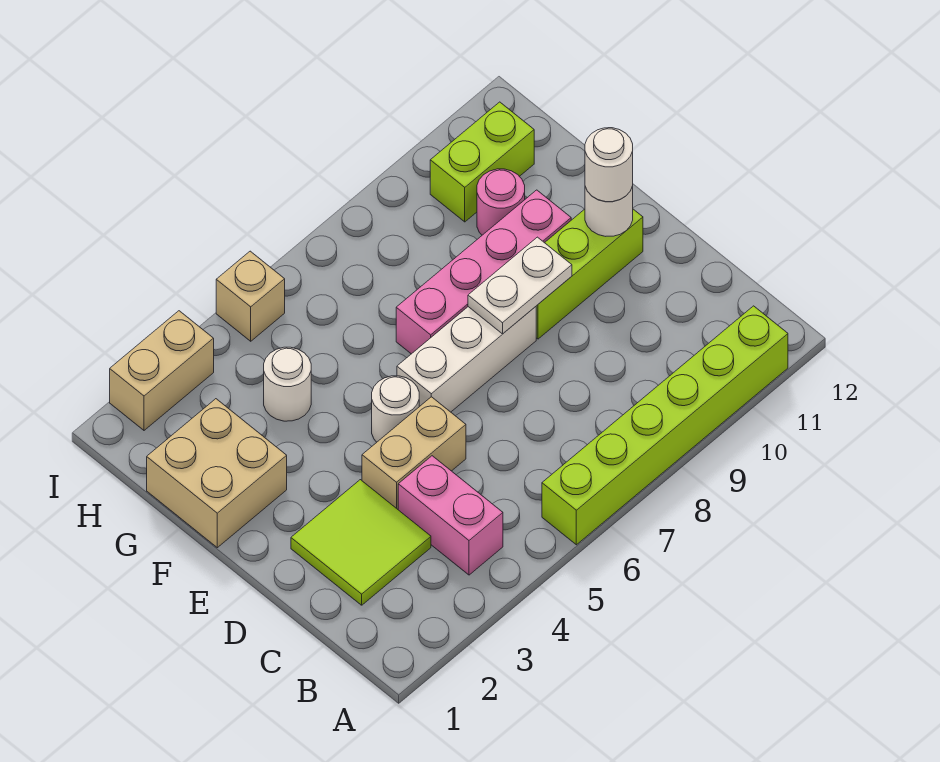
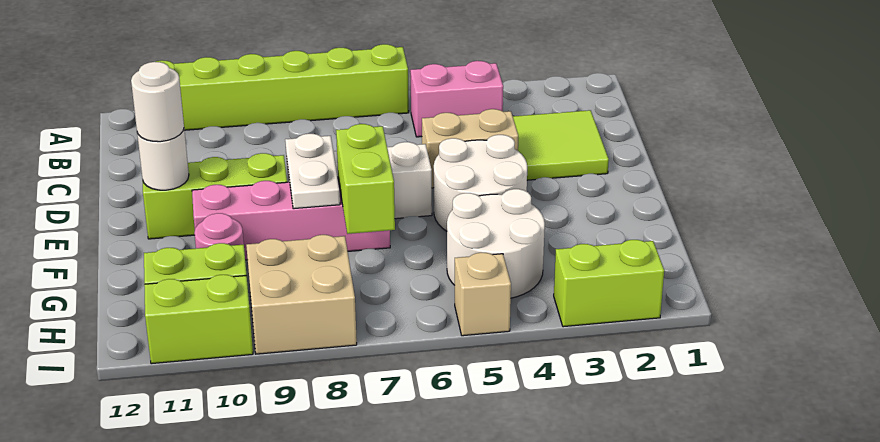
pink brick B4:C4 level 1 -> pink brick B4:B5 level 1
white round brick E5 level 1 -> white round brick E4:F5 level 1
white plate E8:E9 level 2 -> white plate E8:F8 level 2
tan brick F1:G2 level 1 -> tan brick H8:I9 level 1
none -> lime brick F7:G7 level 2
white round brick G4 level 1 -> white round brick G4:H5 level 1
tan brick I2:I3 level 1 -> lime brick I2:I3 level 1
none -> lime brick I10:I11 level 1

